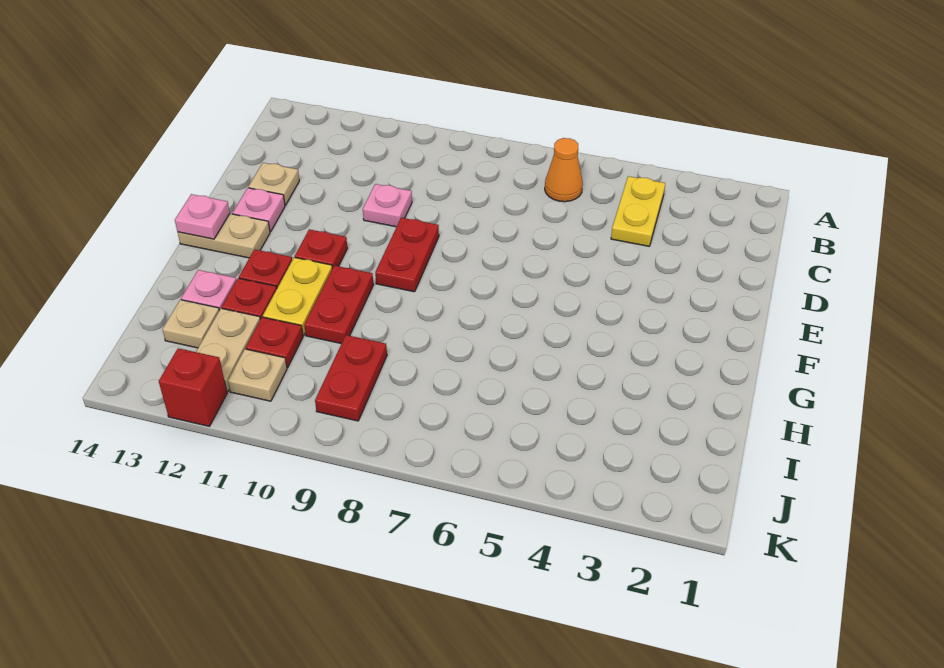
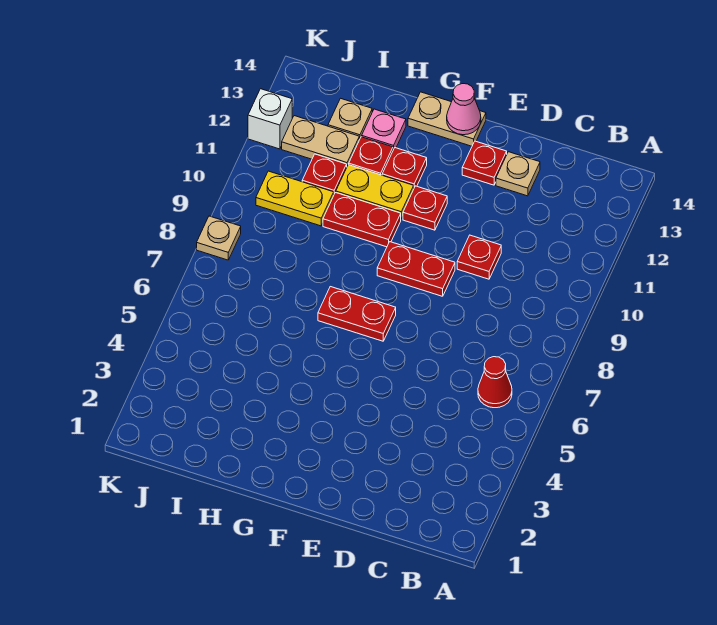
yellow plate B4:C4 level 1 -> yellow plate I10:J10 level 1
orange cone B6 level 1 -> red cone B6 level 1
pink plate D10 level 1 -> red plate D10 level 1
pink plate E13 level 1 -> red plate E13 level 1
tan plate F13:F14 level 1 -> tan plate F14:G14 level 1
pink plate F14 level 2 -> pink cone F14 level 2
red plate I9:J9 level 1 -> red plate F7:G7 level 1
tan plate J11 level 1 -> tan plate K8 level 1
red brick K12 level 1 -> white brick K12 level 1

